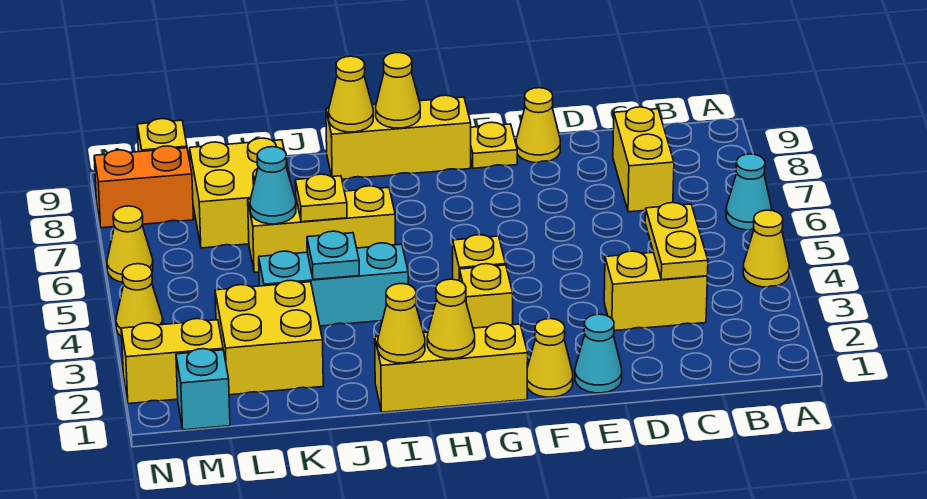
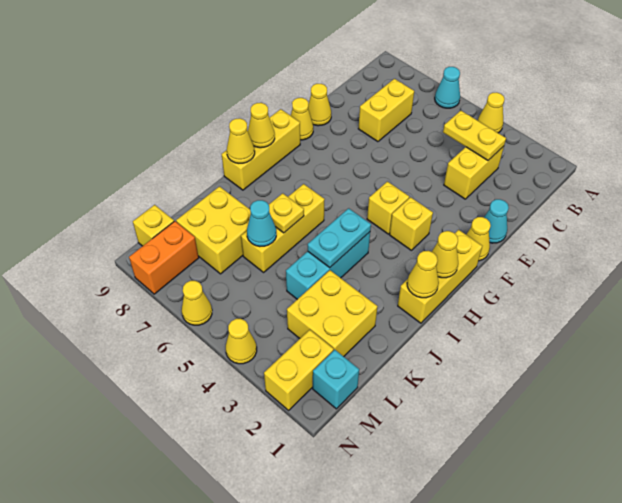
yellow brick C7:C8 level 1 -> yellow brick C7:D7 level 1
yellow plate F9 level 1 -> yellow cone F9 level 1
cyan plate J4 level 2 -> cyan plate I4:J4 level 2

